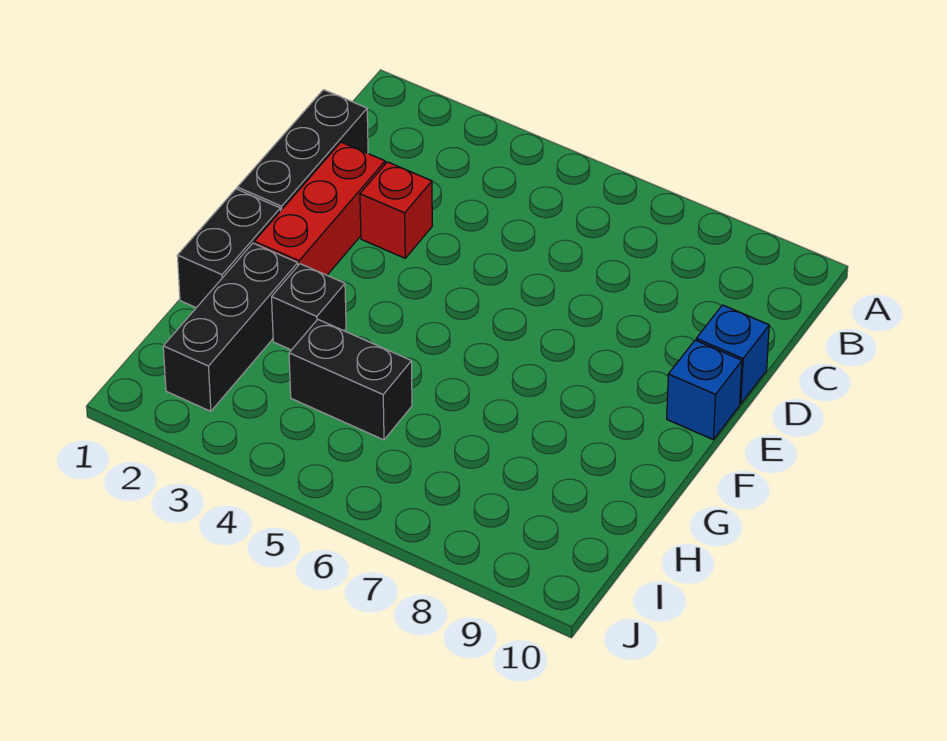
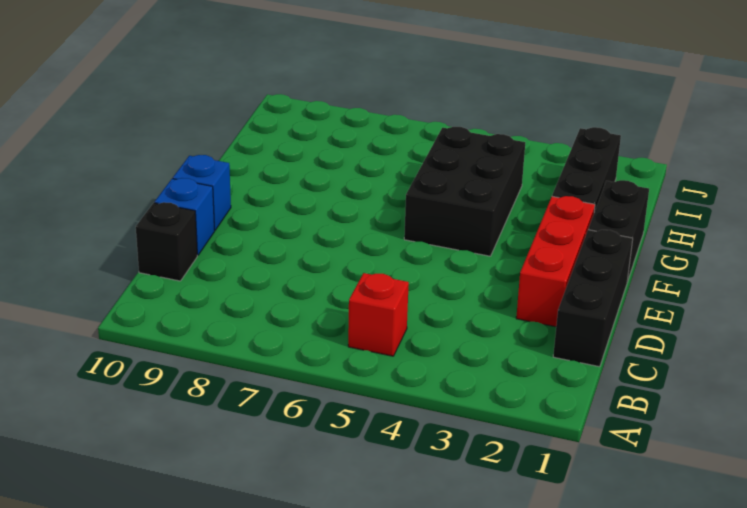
red brick D3 level 1 -> red brick B5 level 1
black brick G3 level 1 -> black brick C10 level 1
black brick H4:H5 level 1 -> black brick F4:H5 level 1

